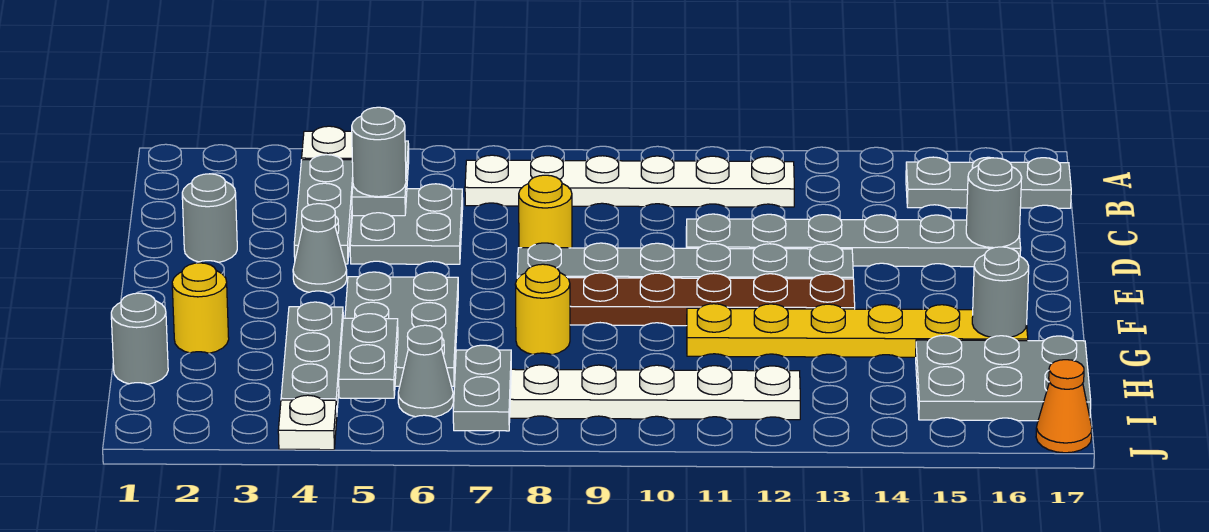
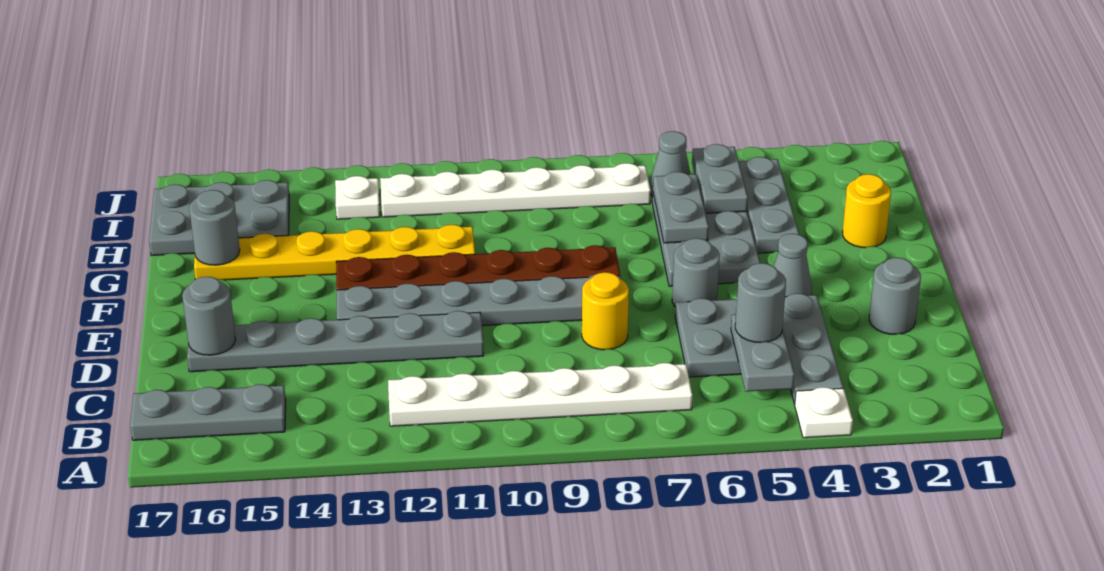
yellow round brick G8 level 1 -> none
grey round brick H1 level 1 -> grey round brick E6 level 1
grey plate I7:J7 level 2 -> grey plate G6:H6 level 2
white plate J4 level 1 -> white plate I13 level 1
orange cone J17 level 1 -> none

